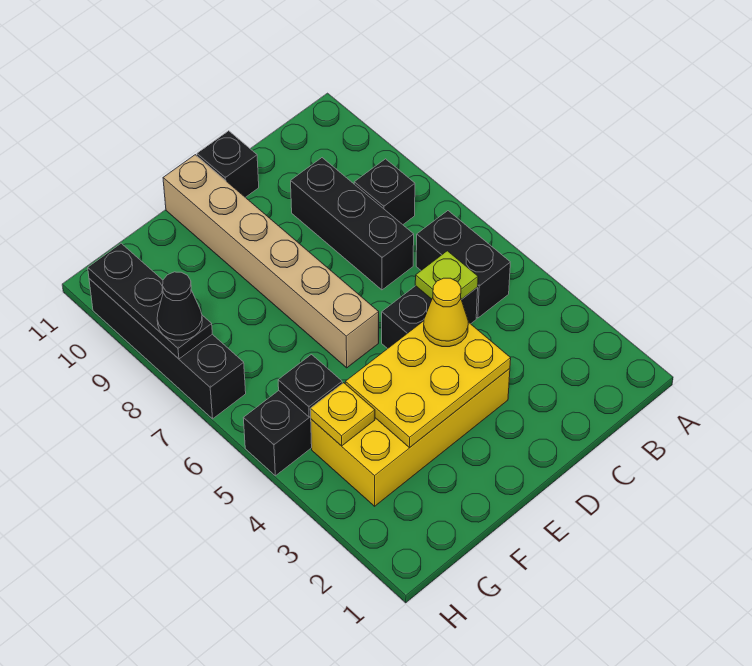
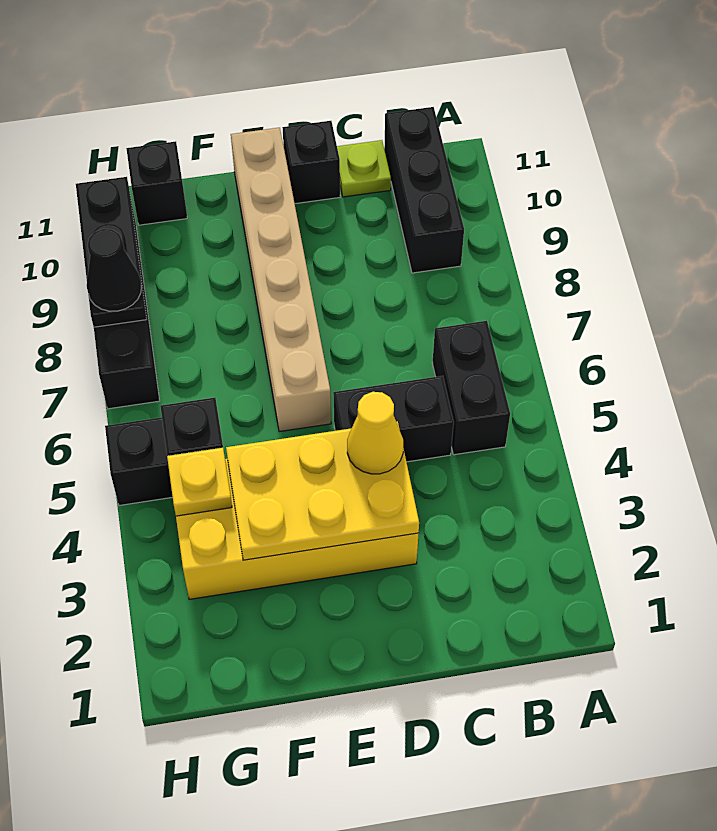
black brick B8 level 1 -> black brick G11 level 1
lime plate C5 level 2 -> lime plate C11 level 1
black brick C7:C9 level 1 -> black brick B9:B11 level 1

